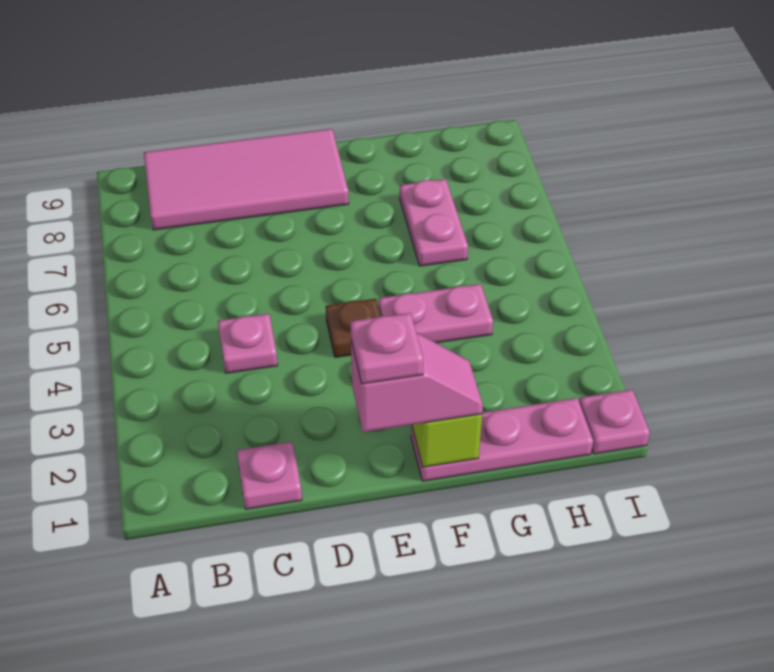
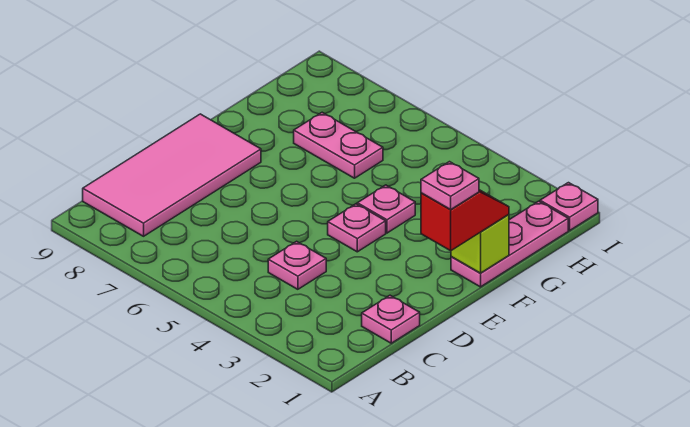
pink slope E1:F1 level 3 top E -> red slope E1:F1 level 3 top E
brown plate E4 level 1 -> pink plate E4 level 1
pink plate F4:G4 level 1 -> pink plate F4 level 1

